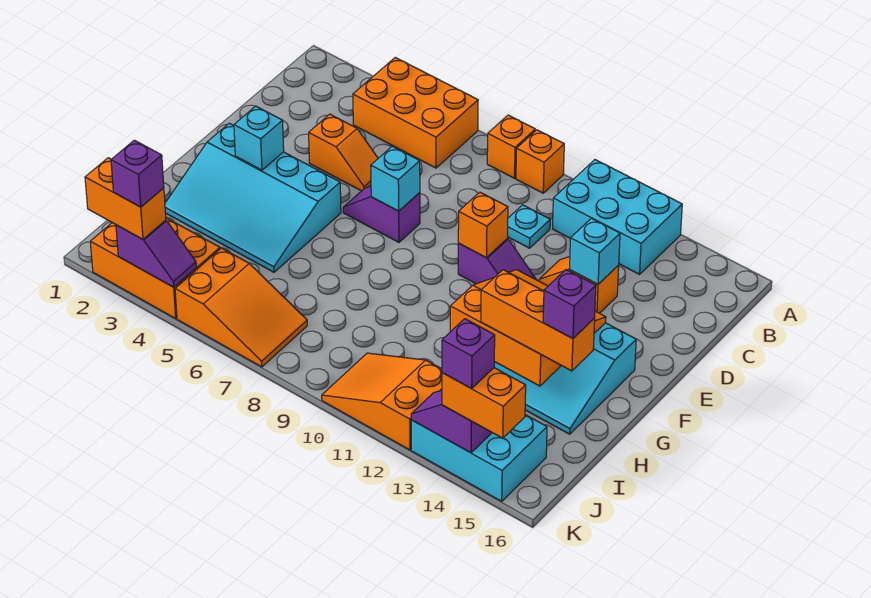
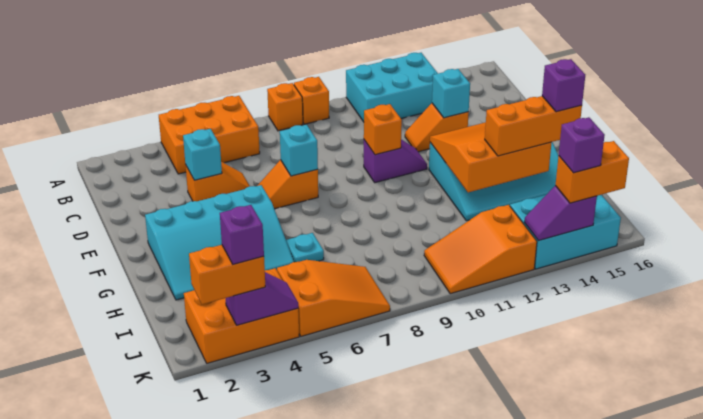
cyan plate C10 level 1 -> cyan plate H6 level 1
purple slope E6:E7 level 1 top 7 -> orange slope E6:E7 level 1 top 7
cyan brick F3 level 2 -> cyan brick D4 level 2

